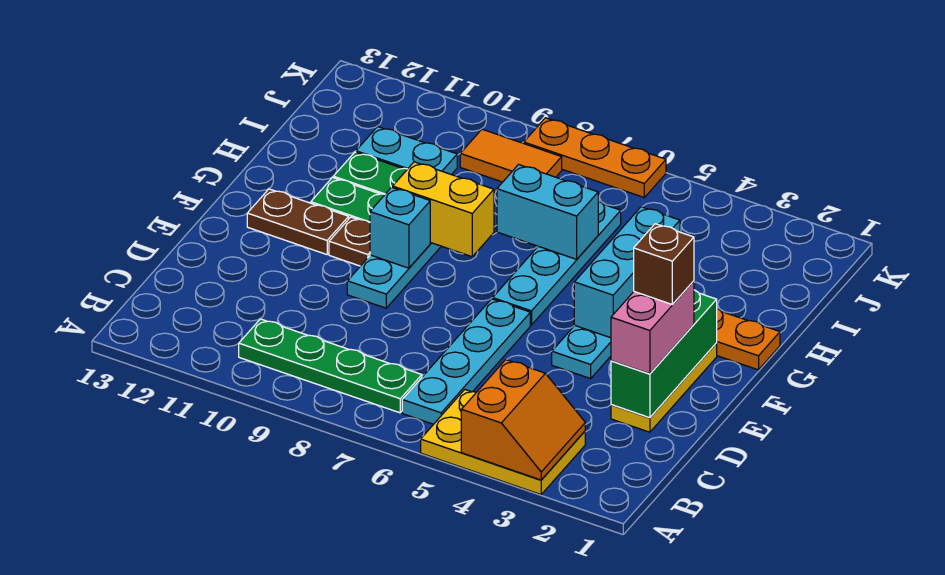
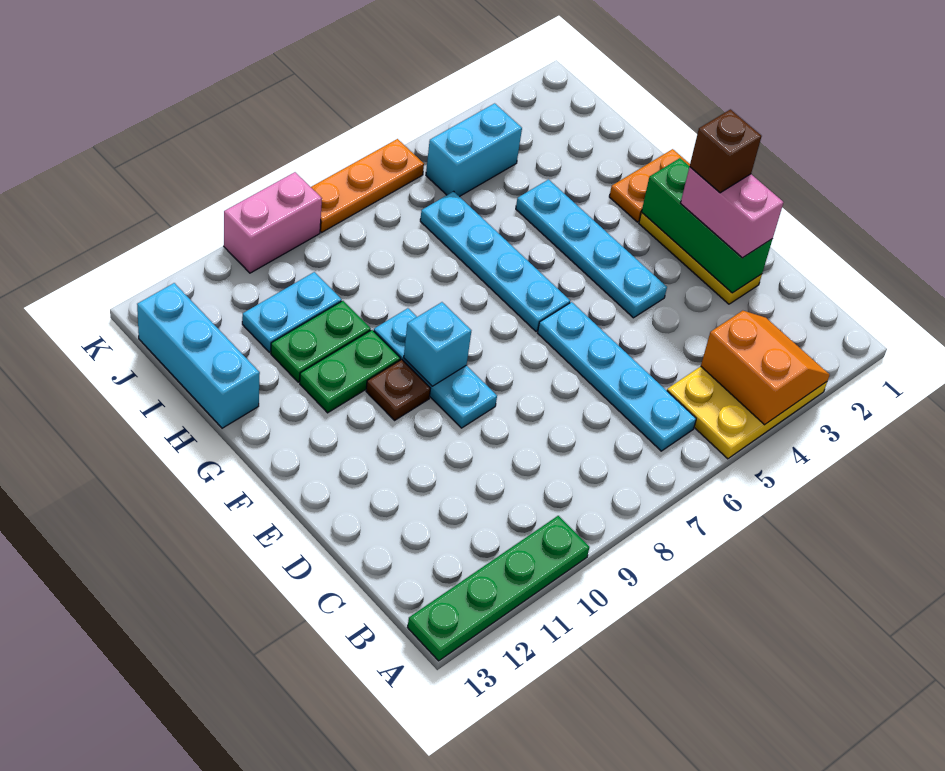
green plate B7:B10 level 1 -> green plate A10:A13 level 1
cyan brick F4:H4 level 2 -> cyan brick H13:J13 level 1
brown plate F11:F12 level 1 -> none
yellow brick G8:G9 level 2 -> none
cyan brick H6:H7 level 2 -> cyan brick J4:J5 level 1
orange tile J8:J9 level 1 -> none
none -> pink brick K9:K10 level 1

